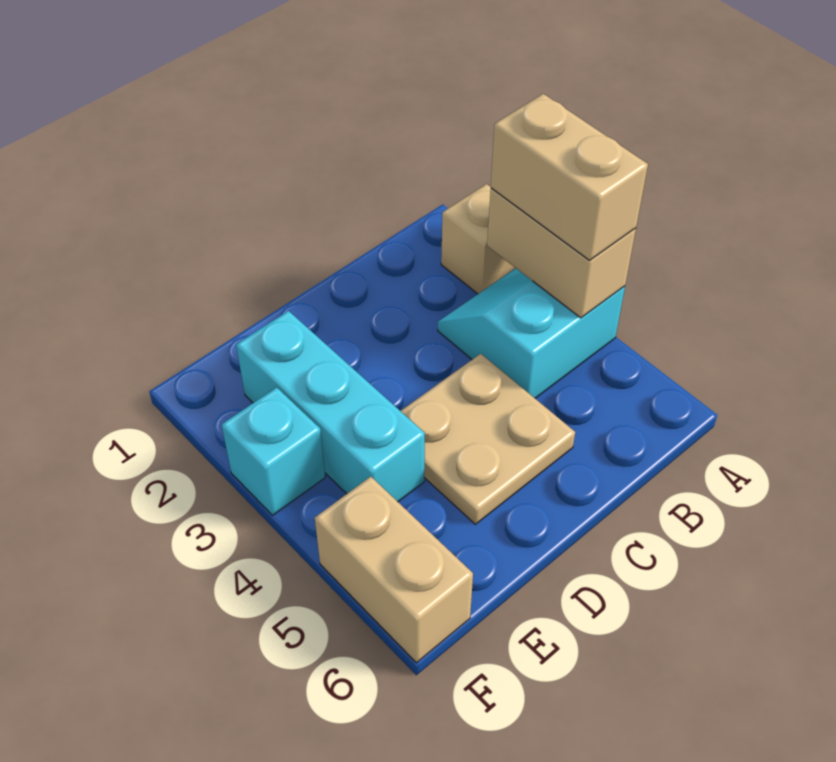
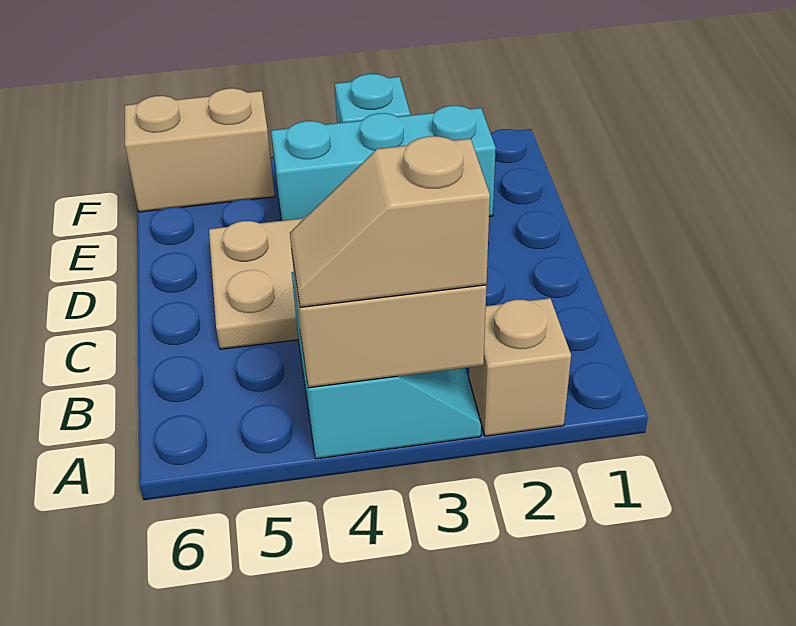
tan brick A3:A4 level 3 -> tan slope A3:A4 level 3 top 3

